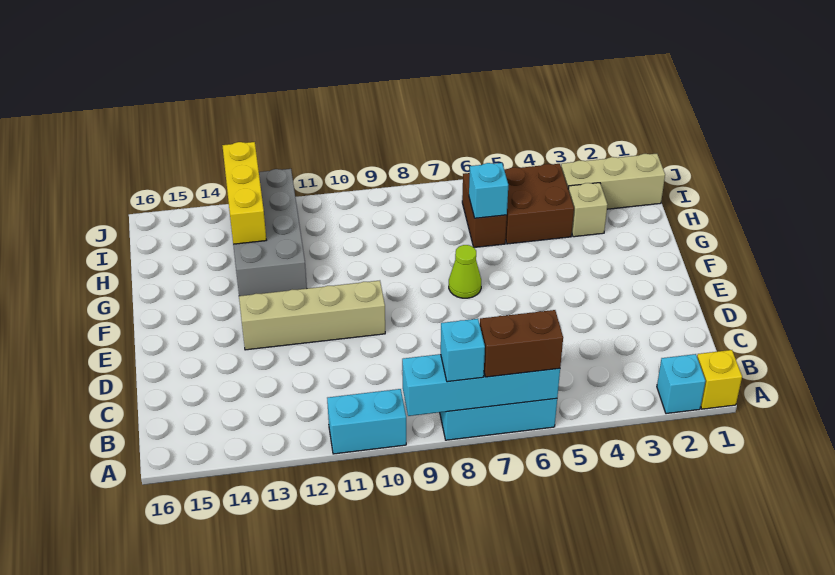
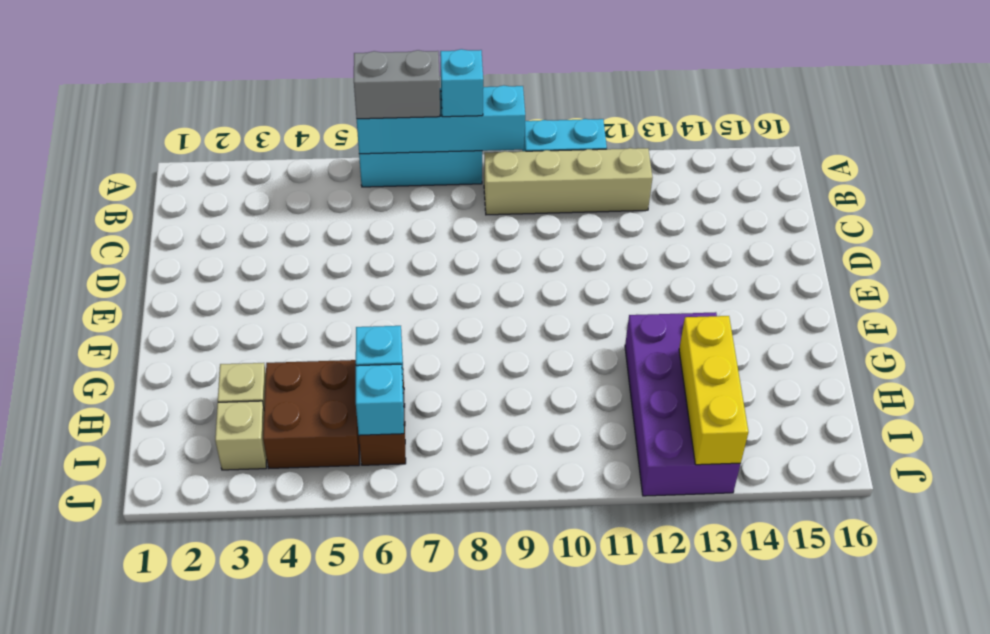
yellow brick A1 level 1 -> none
cyan brick A2 level 1 -> cyan brick I6 level 2
brown brick A6:A7 level 3 -> grey brick A6:A7 level 3
tan brick E10:E13 level 1 -> tan brick B9:B12 level 1
lime cone F7 level 1 -> none
grey brick G12:J13 level 1 -> purple brick G12:J13 level 1
tan brick I1:I3 level 1 -> tan brick I3 level 1

